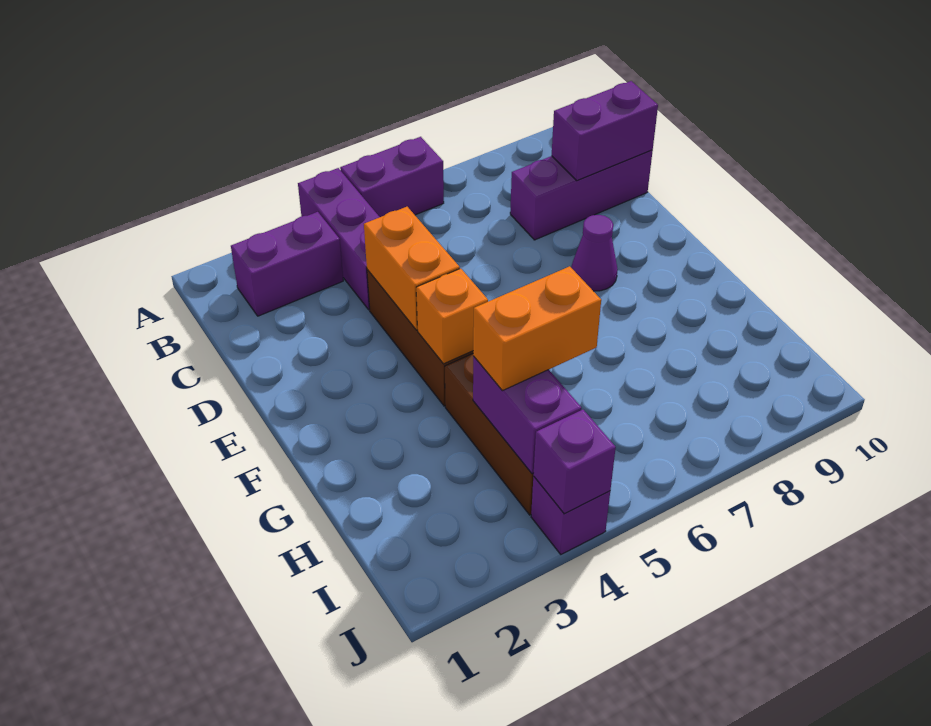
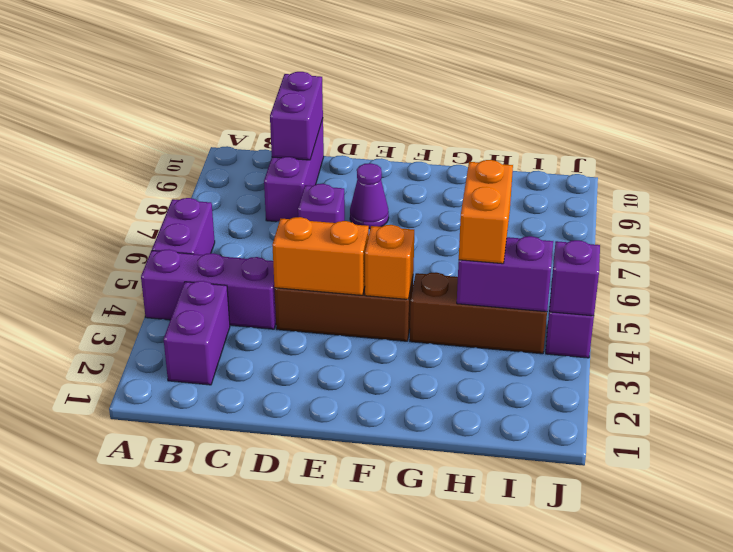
none -> purple brick D7 level 1

